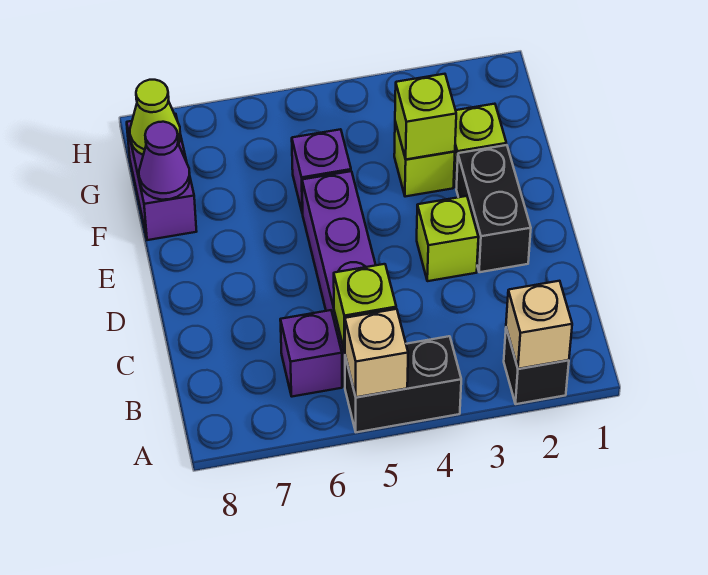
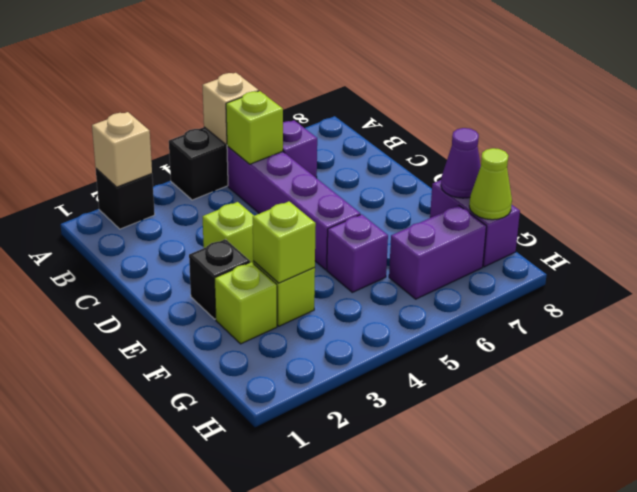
black brick D2:E2 level 1 -> black brick E2 level 1
none -> purple brick G6:G7 level 1

